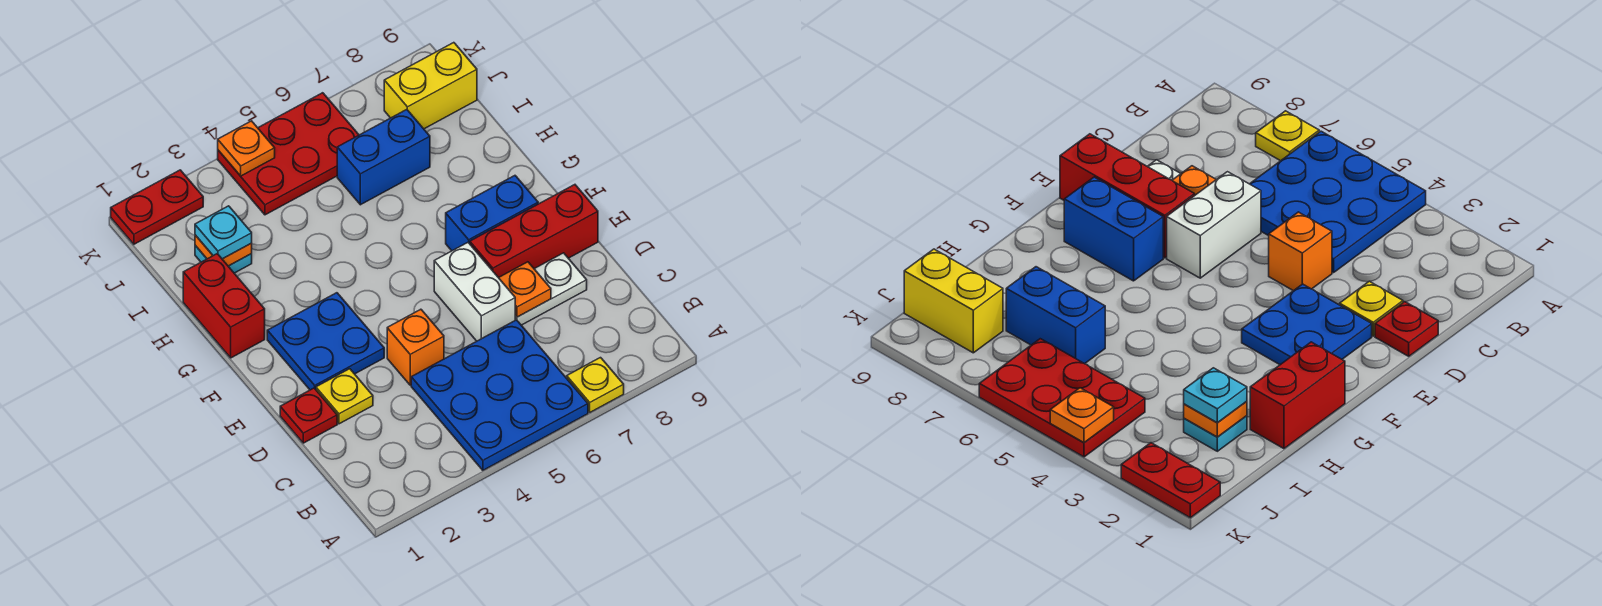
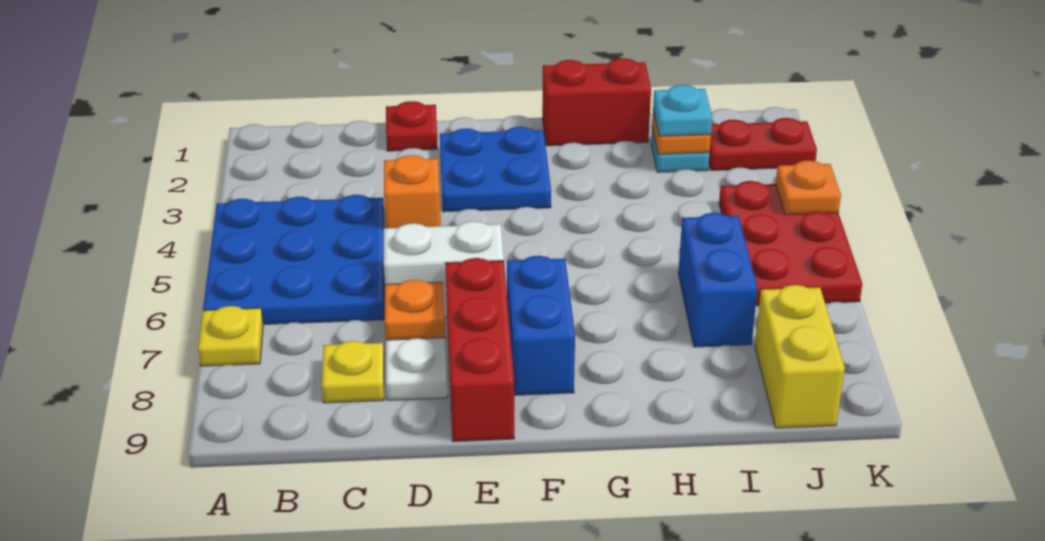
yellow plate D2 level 1 -> yellow plate C8 level 1
red plate K1:K2 level 1 -> red plate J2:K2 level 1

